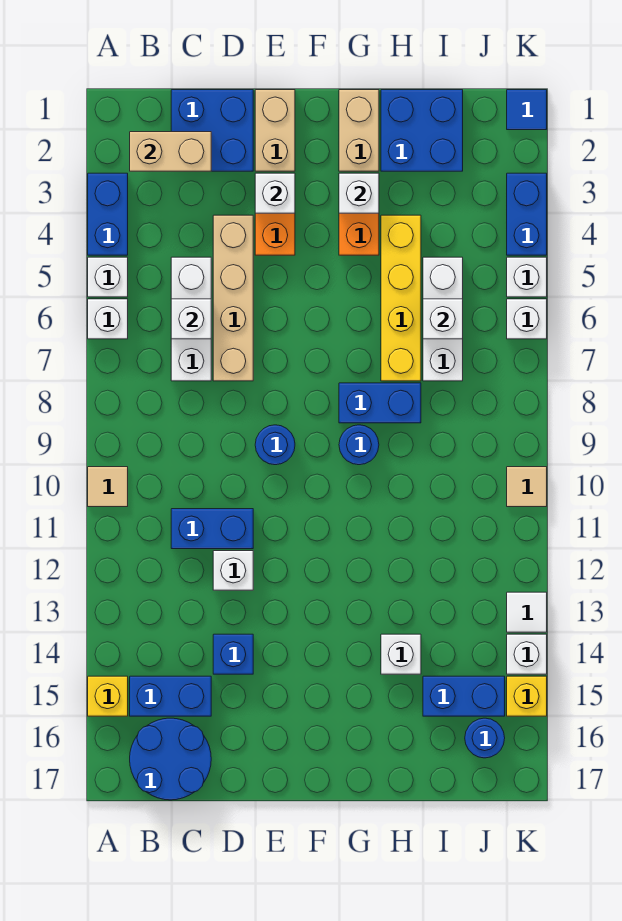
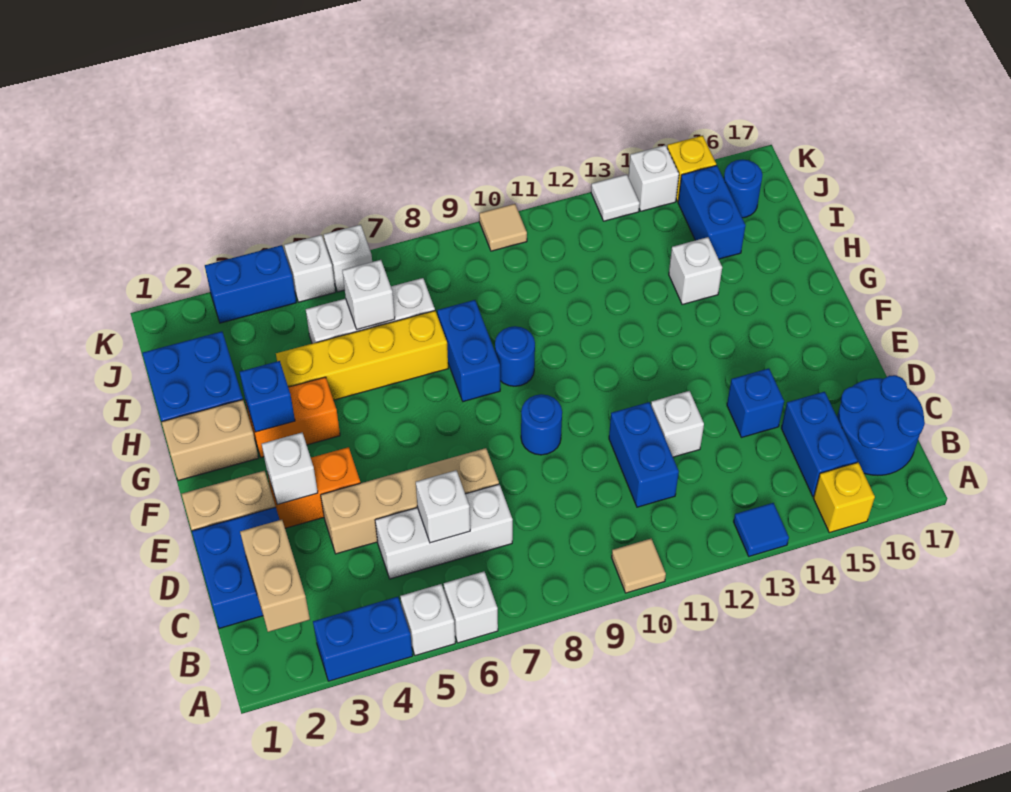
white brick G3 level 2 -> blue brick G3 level 2
blue tile K1 level 1 -> blue tile A13 level 1

